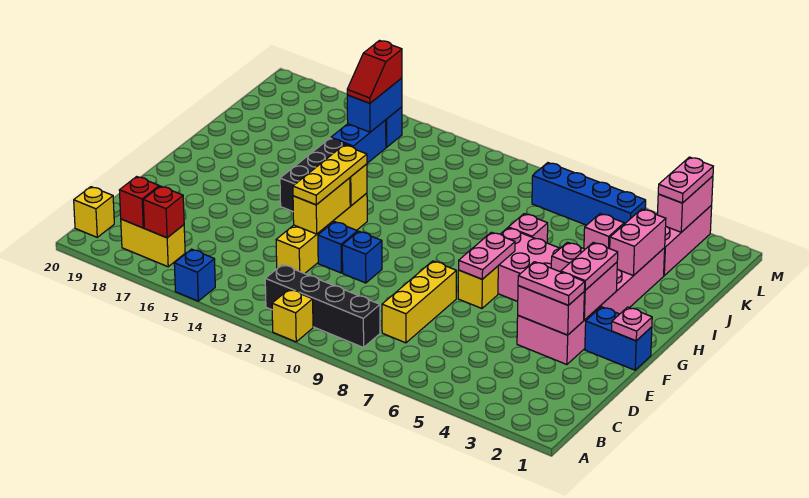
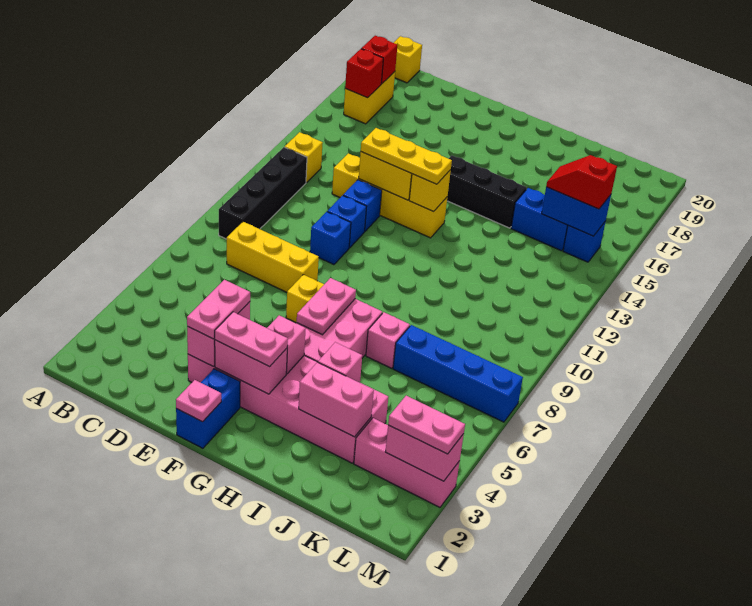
yellow brick A11 level 1 -> yellow brick B13 level 1
blue brick A15 level 1 -> blue brick E10 level 1
pink plate F7:G7 level 2 -> pink plate G6:G7 level 2
blue brick L5:L8 level 1 -> blue brick J7:M7 level 1

